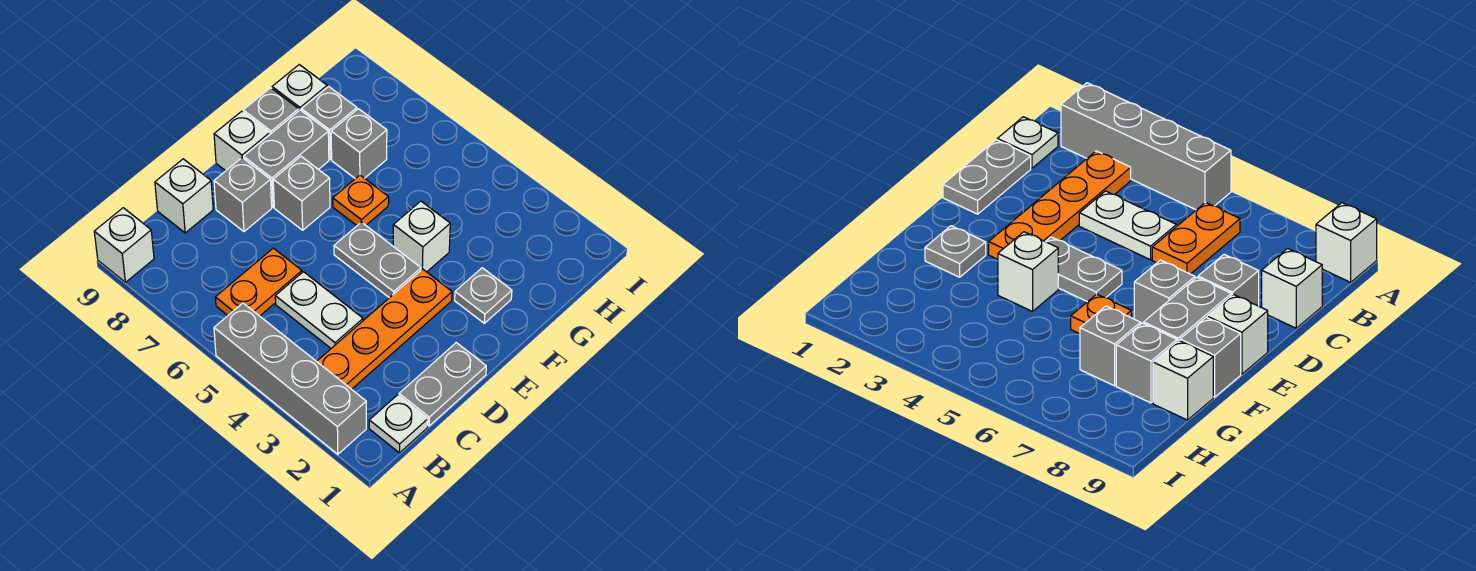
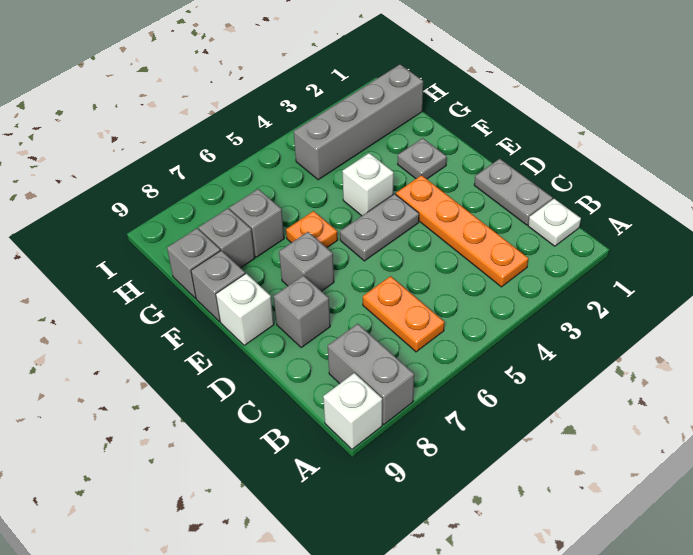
grey brick A2:A5 level 1 -> grey brick H1:H4 level 1
white plate C4:C5 level 1 -> none
white brick C9 level 1 -> none
grey brick E8:F8 level 1 -> grey brick A8:B8 level 1
white brick G9 level 1 -> grey brick G9 level 1

